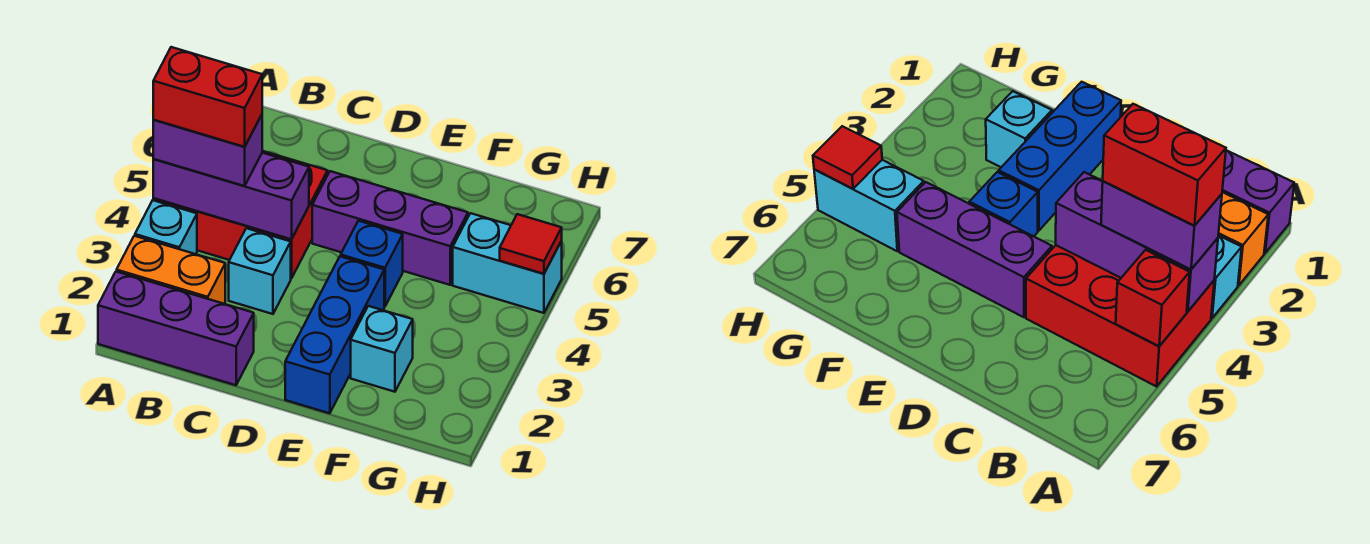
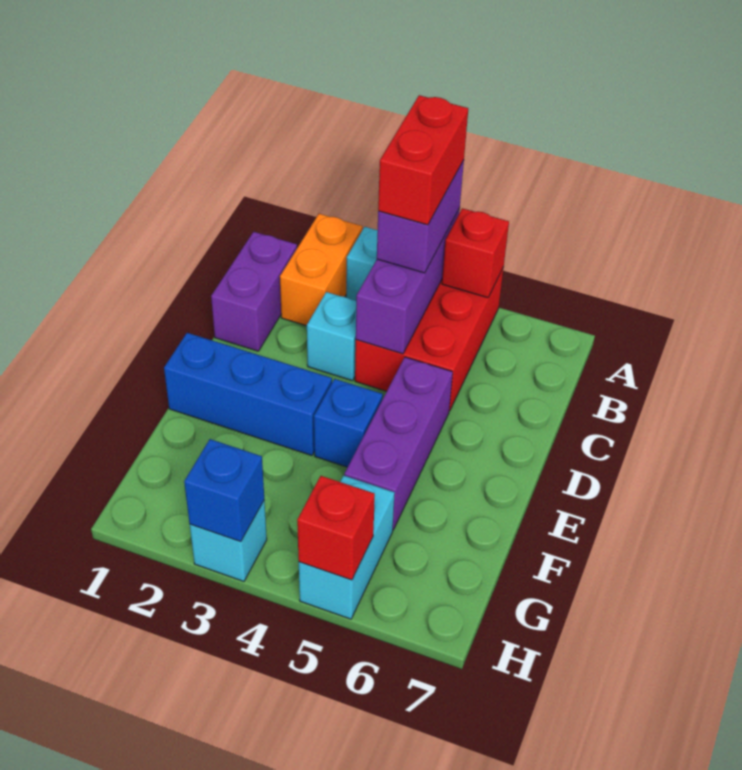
purple brick A1:C1 level 1 -> purple brick B1:C1 level 1
cyan brick F2 level 1 -> cyan brick H3 level 1
none -> blue brick H3 level 2
red tile H5 level 2 -> red brick H5 level 2

